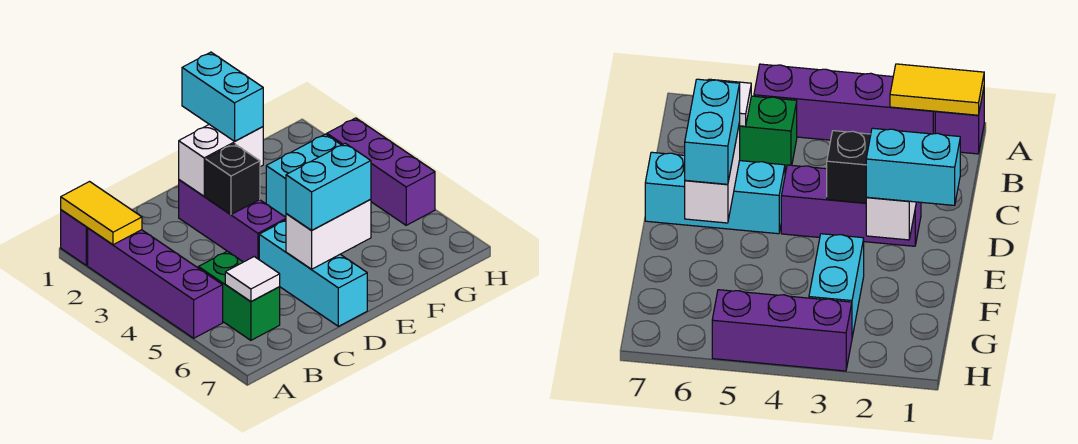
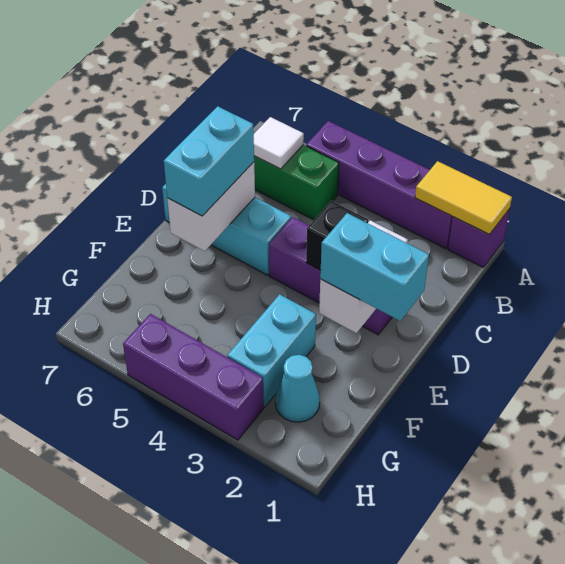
none -> cyan cone G2 level 1

